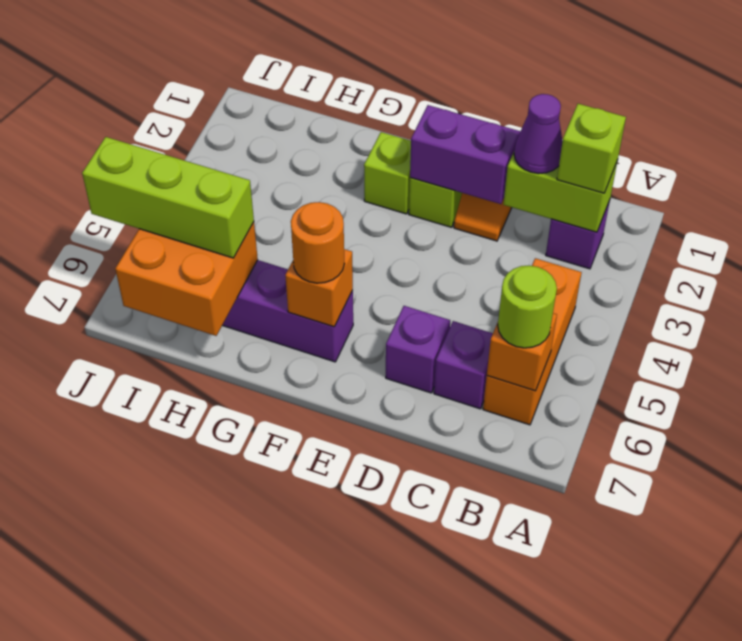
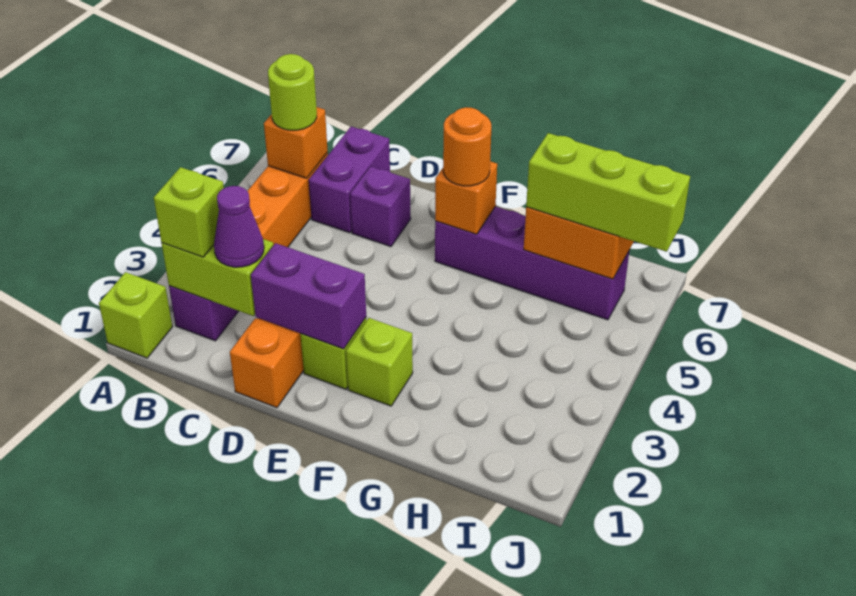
none -> lime brick A1 level 1
purple brick C6 level 1 -> purple brick C6:C7 level 1

